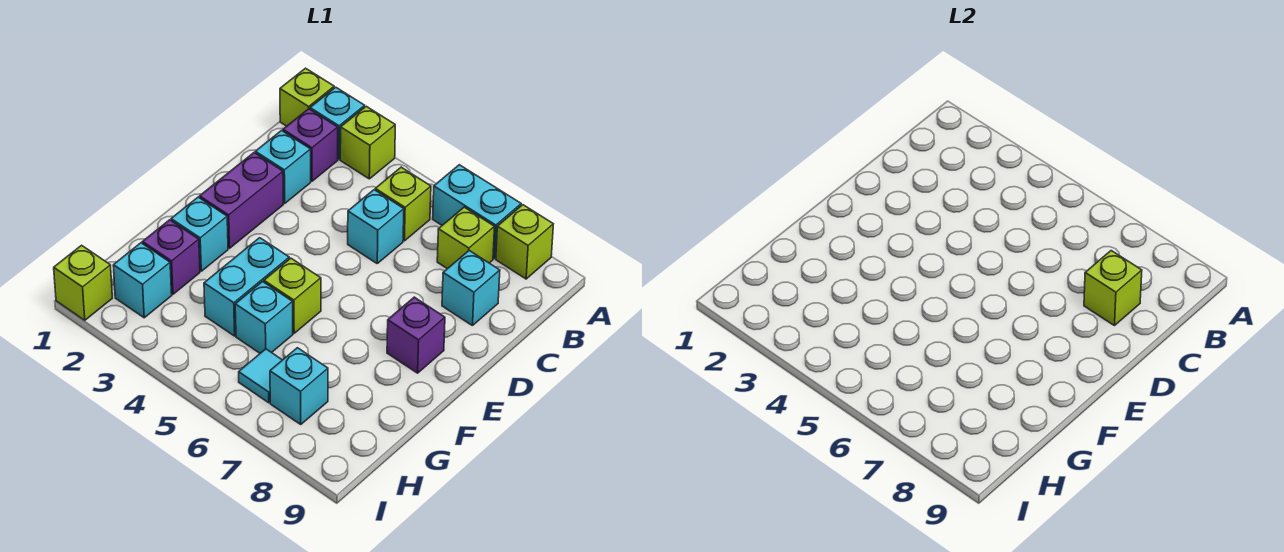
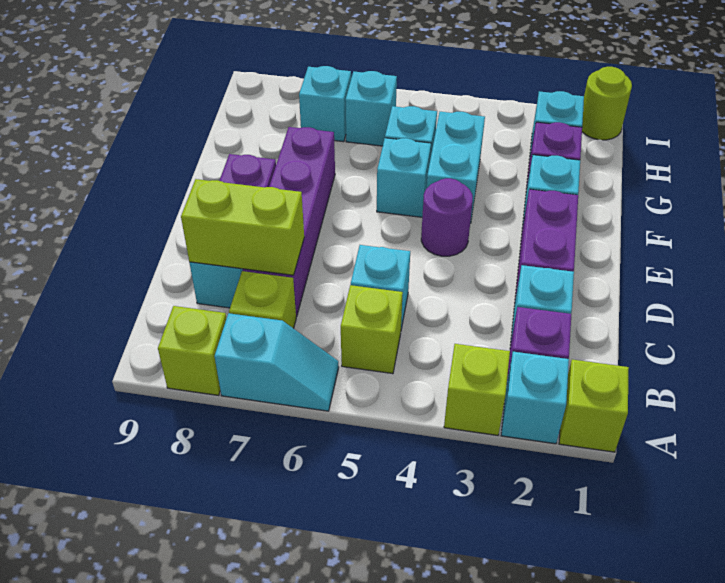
cyan brick A6:A7 level 1 -> cyan slope A6:A7 level 1 top 7
none -> purple brick C7:F7 level 1
lime brick C8 level 2 -> lime brick C7:C8 level 2
none -> purple round brick E4 level 1
lime brick F5 level 1 -> cyan brick F5 level 1
cyan tile H6 level 1 -> cyan brick H6 level 1
lime brick I1 level 1 -> lime round brick I1 level 1

